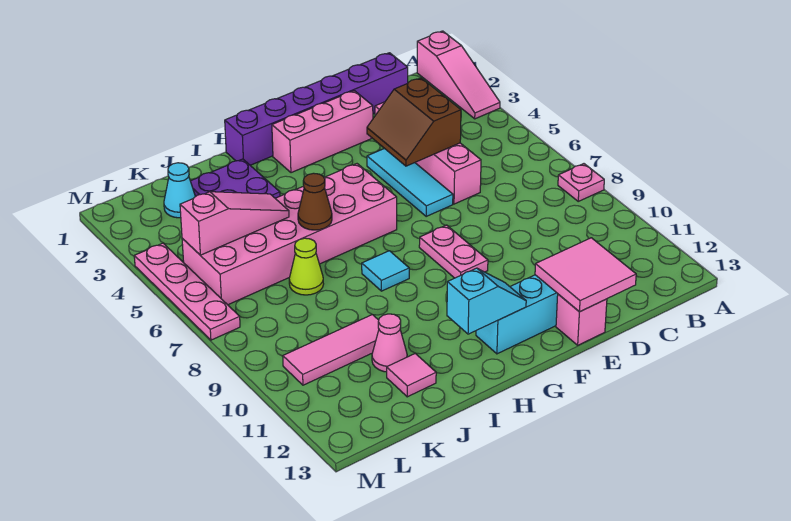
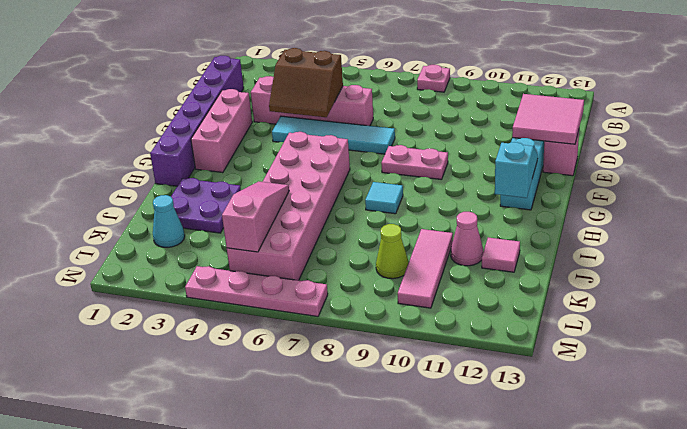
pink slope A1:A3 level 1 top 1 -> none
cyan tile E4:E6 level 1 -> cyan tile E4:E7 level 1
brown cone I6 level 2 -> none
lime cone J7 level 1 -> lime cone K9 level 1

